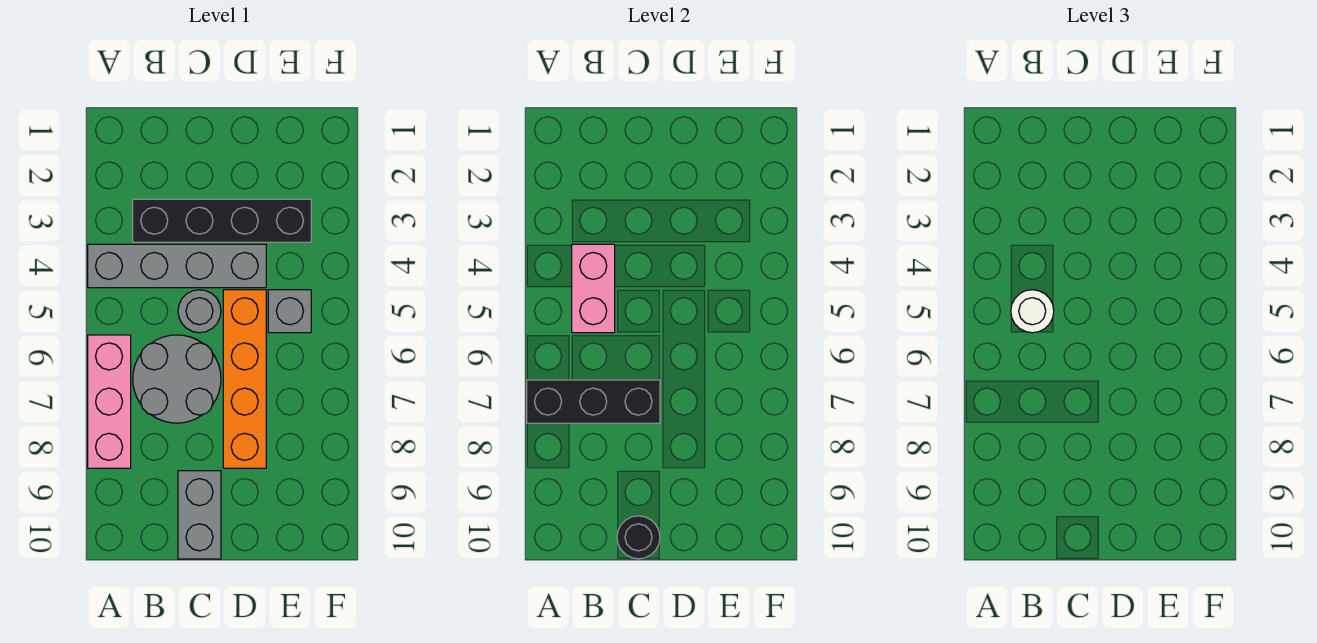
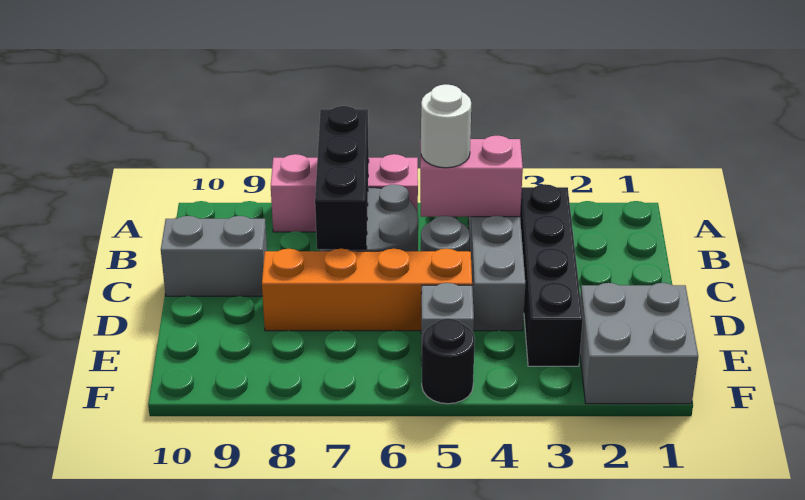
black round brick C10 level 2 -> black round brick F5 level 1
none -> grey brick E1:F2 level 1

